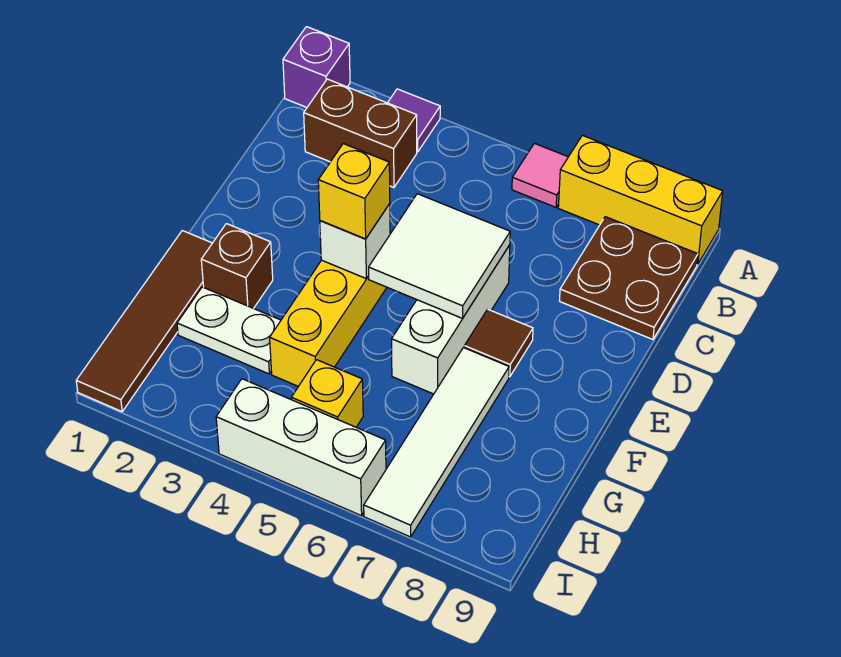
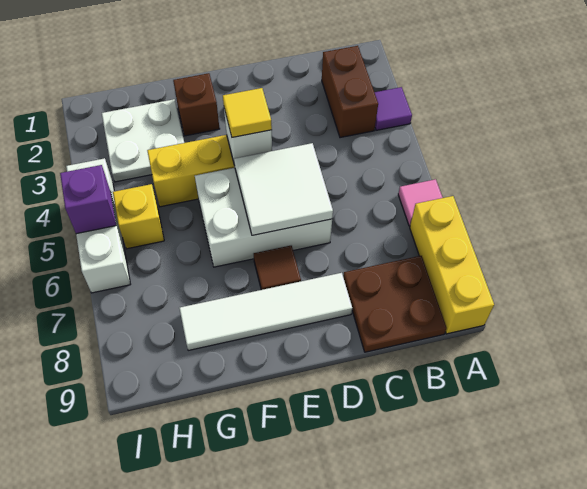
purple brick A1 level 1 -> purple brick I5 level 2
white brick D6:F6 level 1 -> white brick D5:F6 level 1
yellow brick E4 level 3 -> yellow tile E4 level 3
brown tile F1:I1 level 1 -> none
white tile F7:I7 level 1 -> white tile D8:G8 level 1
white plate G2:G3 level 1 -> white plate G2:H3 level 1

